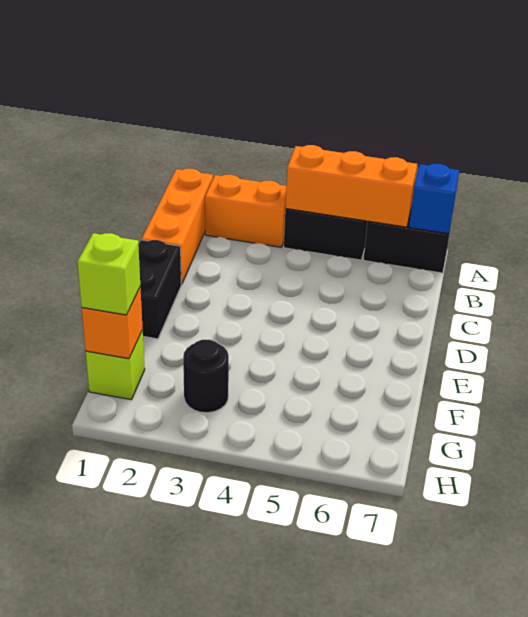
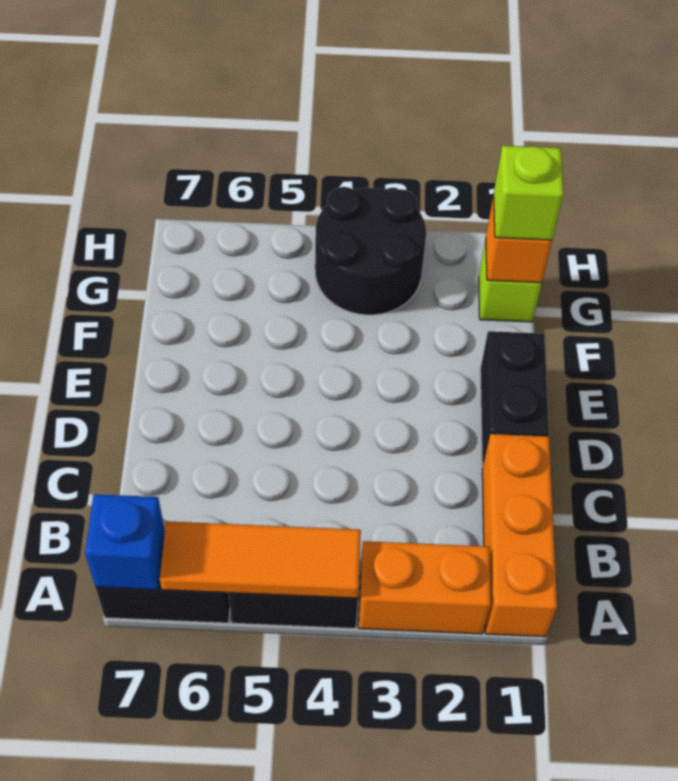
orange brick A4:A6 level 2 -> orange tile A4:A6 level 2
black round brick G3 level 1 -> black round brick G3:H4 level 1

